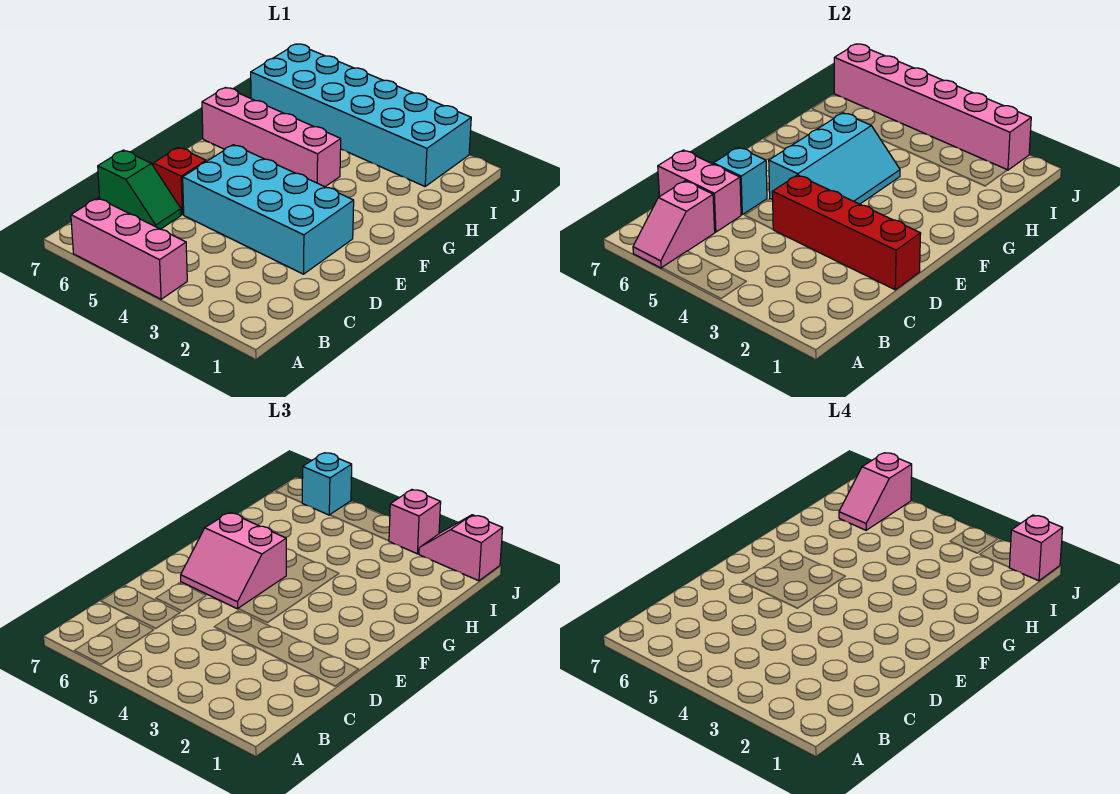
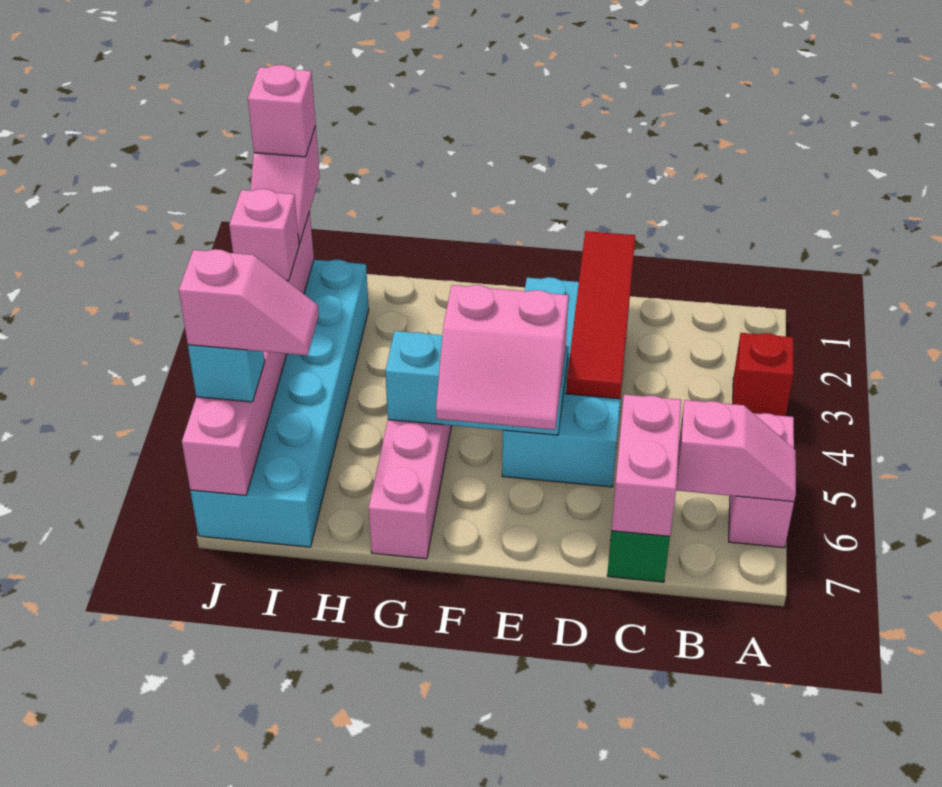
pink brick A4:A6 level 1 -> pink brick A5:A6 level 1
red brick D1:D4 level 2 -> red tile D1:D4 level 2
red brick D6 level 1 -> red brick A3 level 1
cyan brick D6 level 2 -> none
pink slope E5:F6 level 3 top F -> pink slope E5:F6 level 3 top 5

